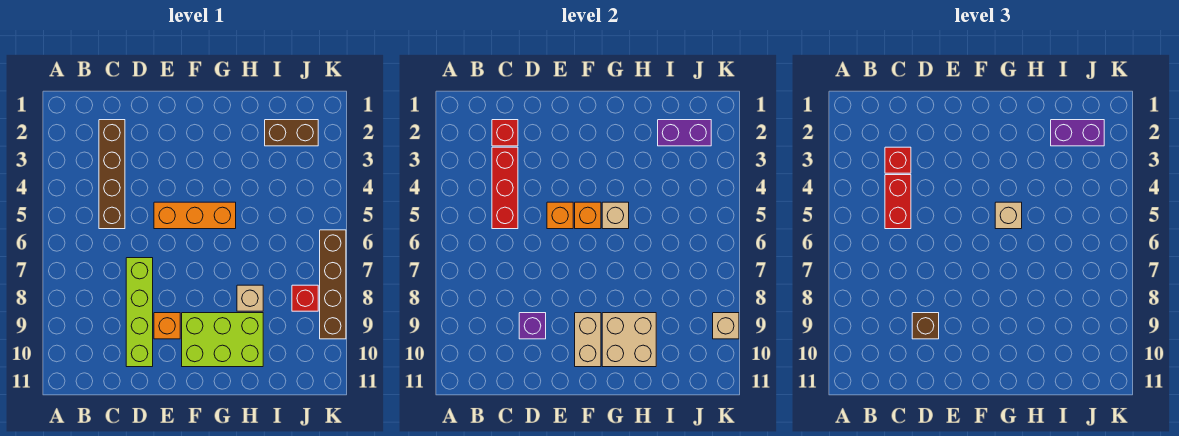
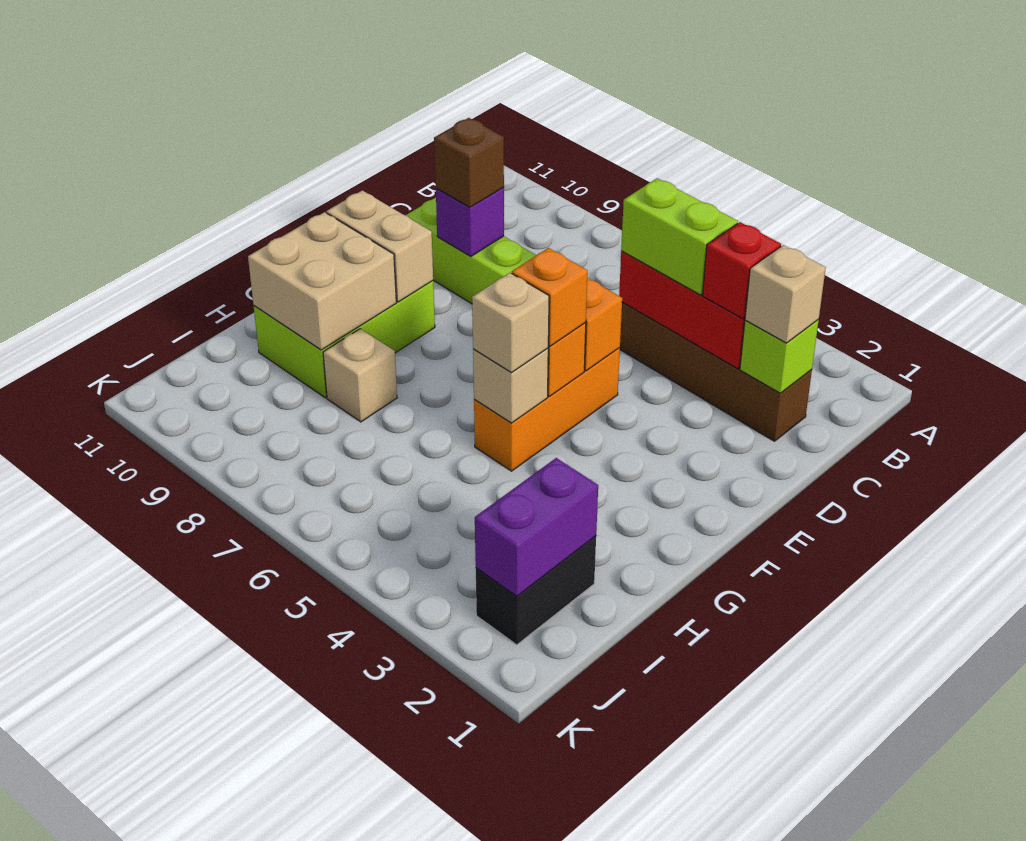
red brick C2 level 2 -> lime brick C2 level 2
red brick C4:C5 level 3 -> lime brick C4:C5 level 3
orange brick E9 level 1 -> orange brick F5 level 3
brown brick I2:J2 level 1 -> black brick I2:J2 level 1
purple brick I2:J2 level 3 -> none
red brick J8 level 1 -> none
brown brick K6:K9 level 1 -> none
tan brick K9 level 2 -> tan brick C2 level 3

